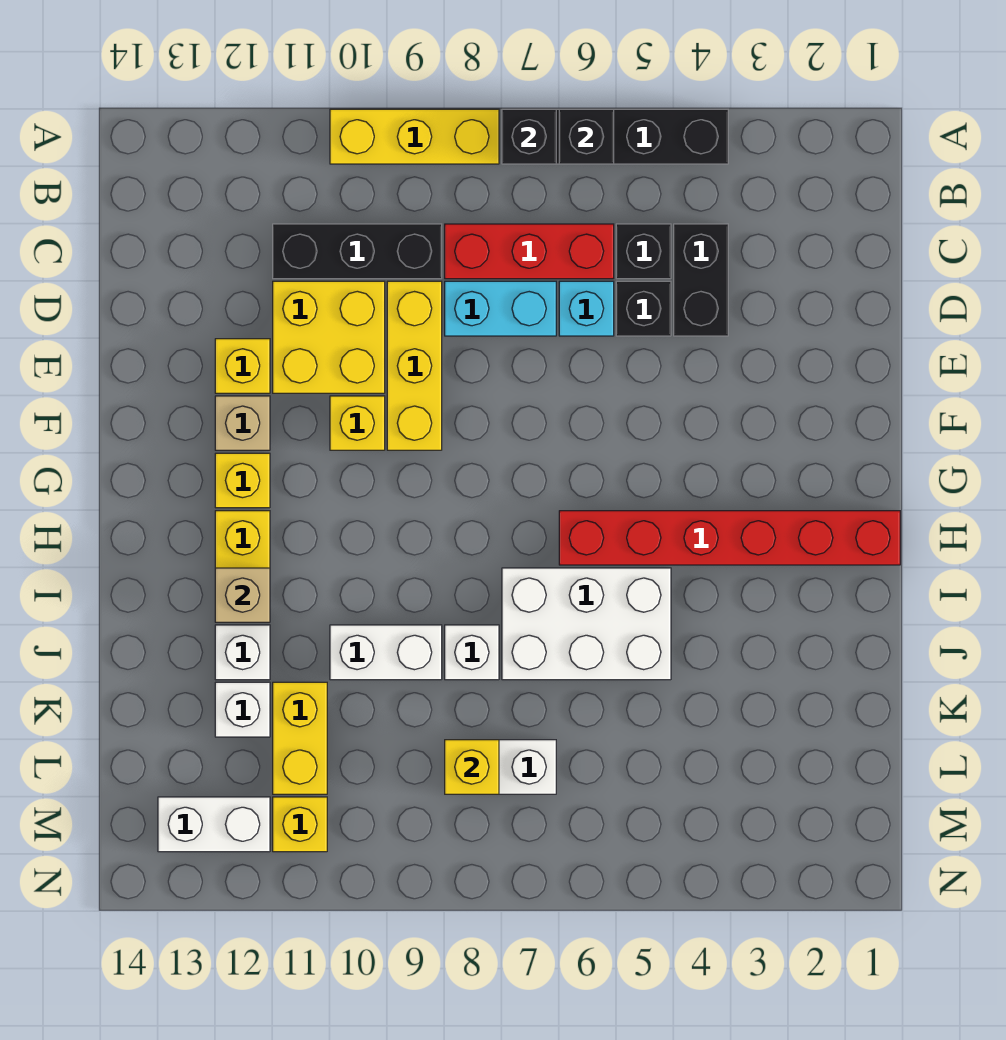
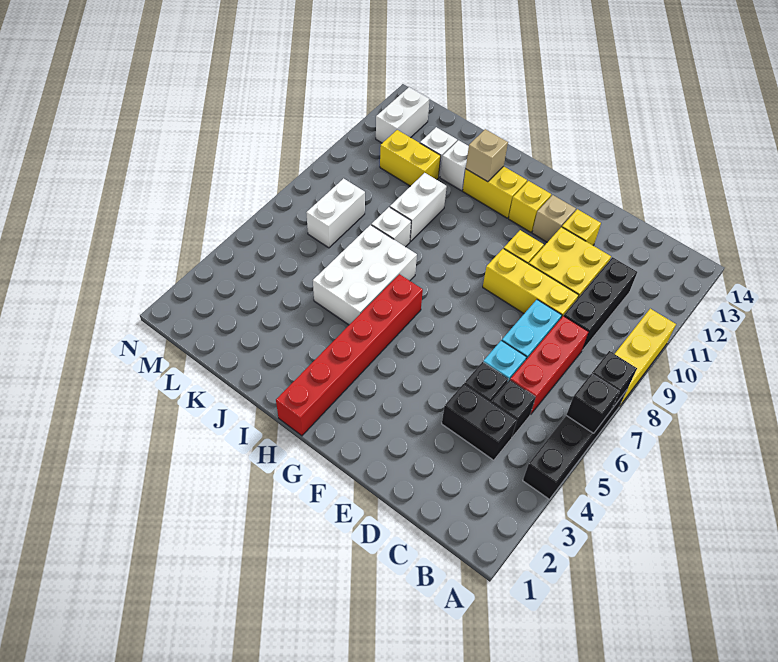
yellow brick L8 level 2 -> none
yellow brick M11 level 1 -> none

